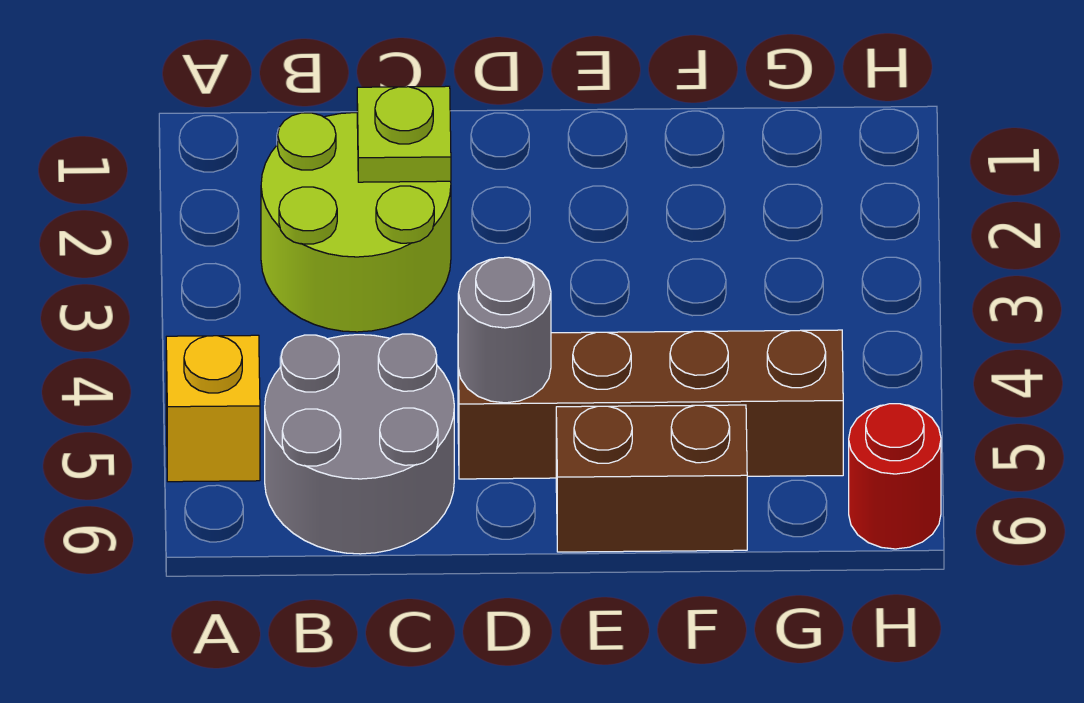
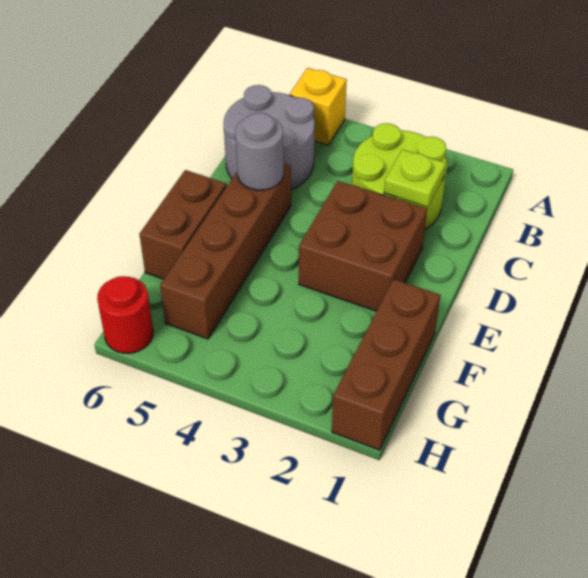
none -> brown brick D2:E3 level 1
none -> brown brick F1:H1 level 1

